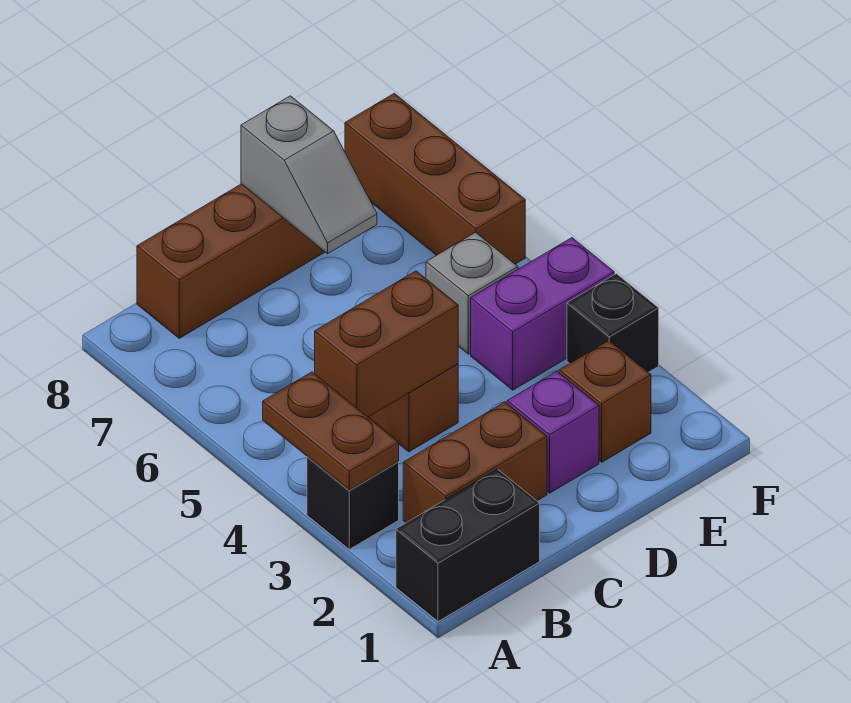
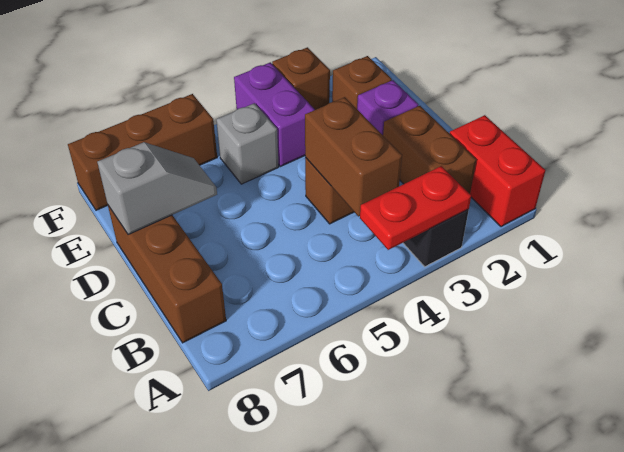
black brick A1:B1 level 1 -> red brick A1:B1 level 1
brown plate A3:A4 level 2 -> red plate A3:A4 level 2
black brick F3 level 1 -> brown brick F3 level 1

